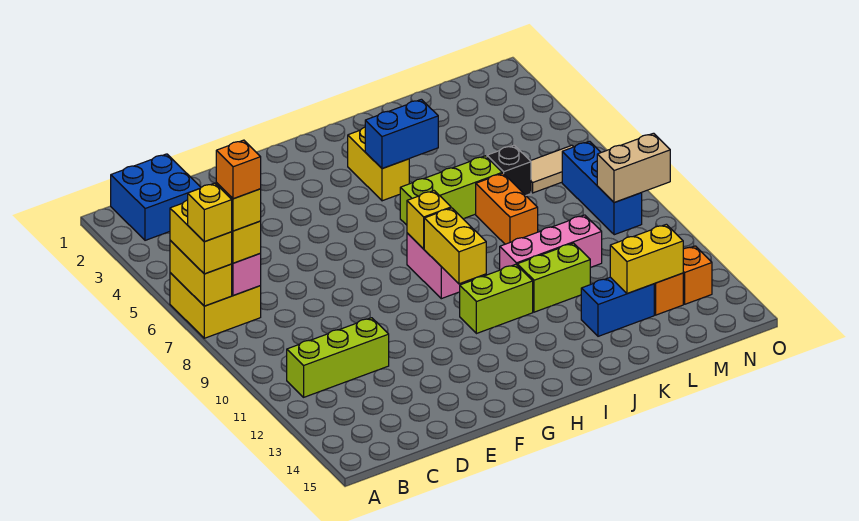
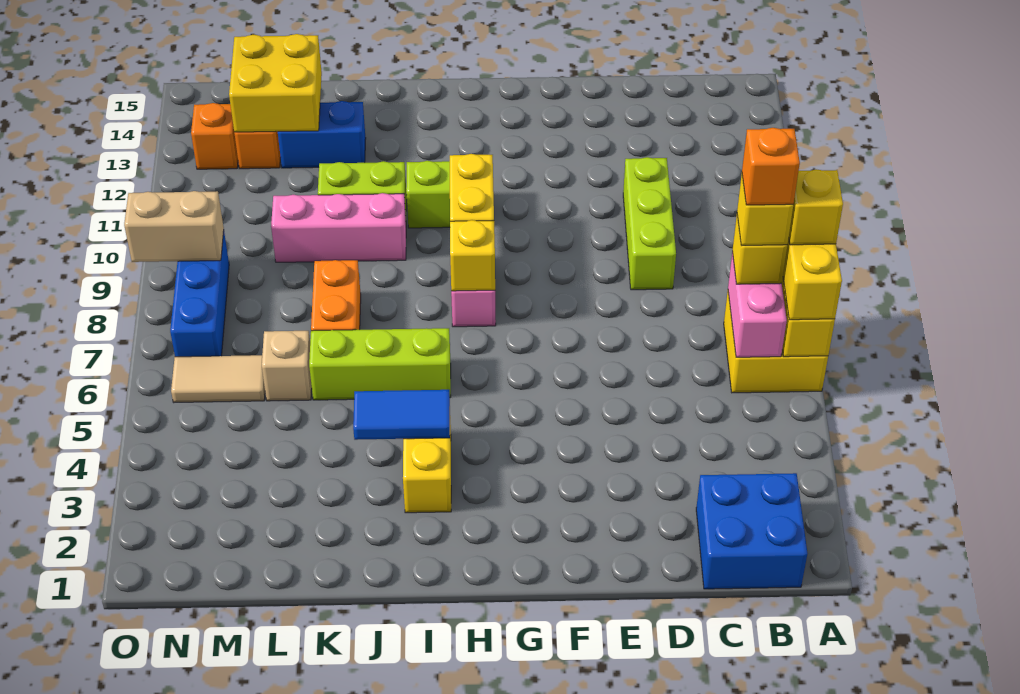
lime brick B11:D11 level 1 -> lime brick D9:D11 level 1
blue brick I4:J4 level 2 -> blue tile I4:J4 level 2
black brick L6 level 1 -> tan brick L6 level 1
yellow brick L13:M13 level 2 -> yellow brick L13:M14 level 2

